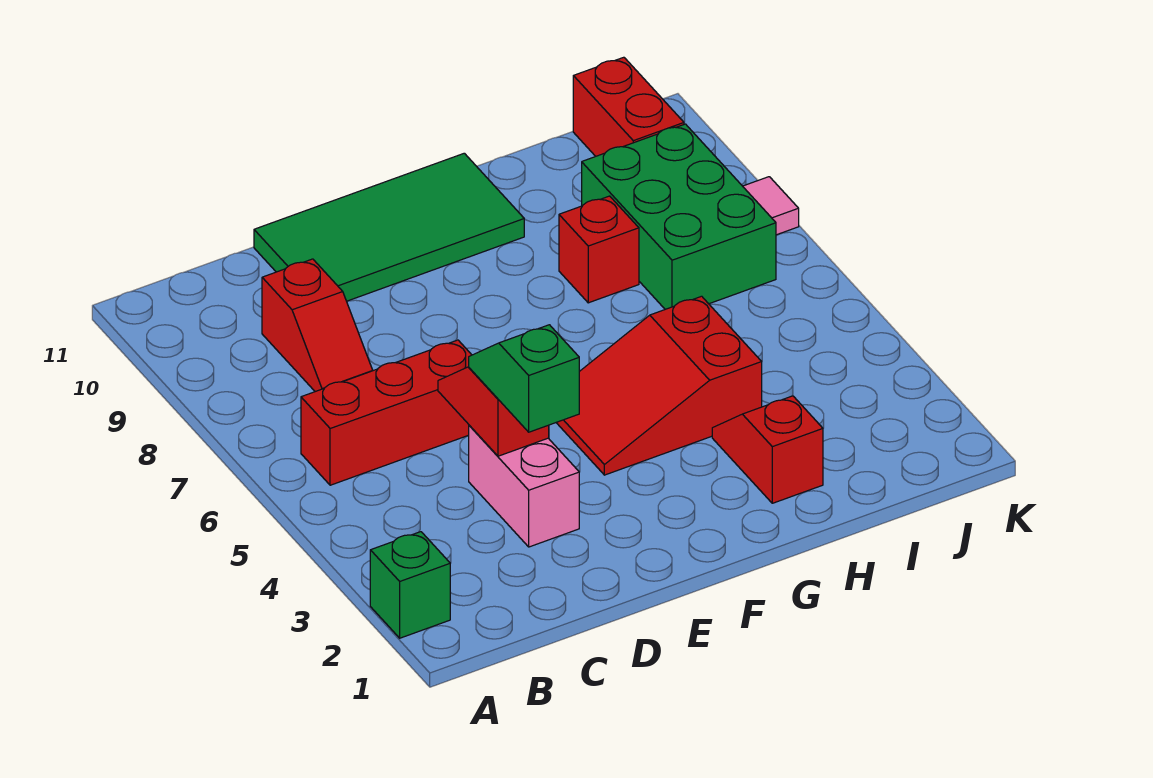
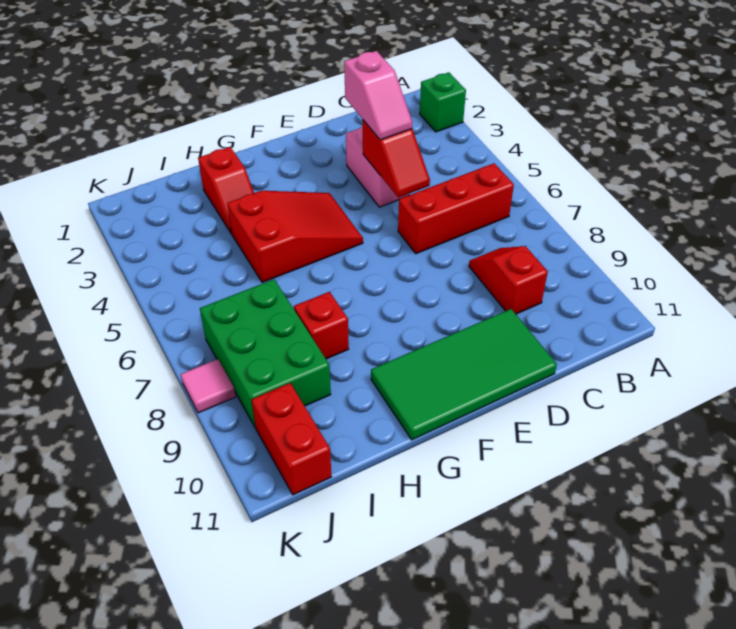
green slope D3:D4 level 3 top 3 -> pink slope D3:D4 level 3 top 3

